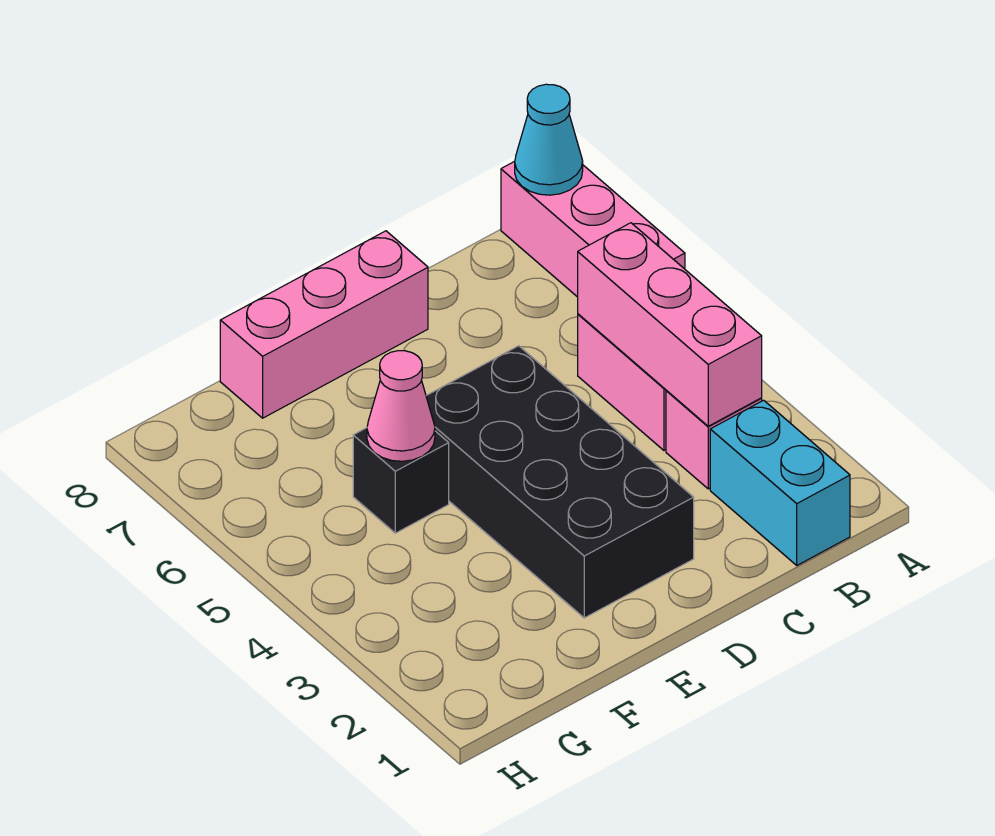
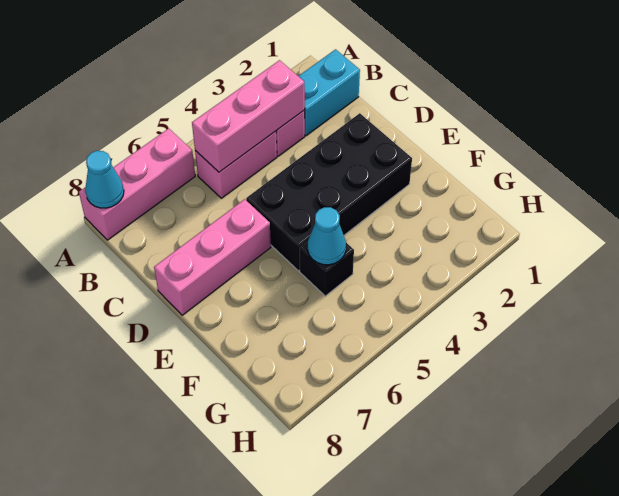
pink brick D8:F8 level 1 -> pink brick D6:D8 level 1
pink cone F5 level 2 -> cyan cone F5 level 2

